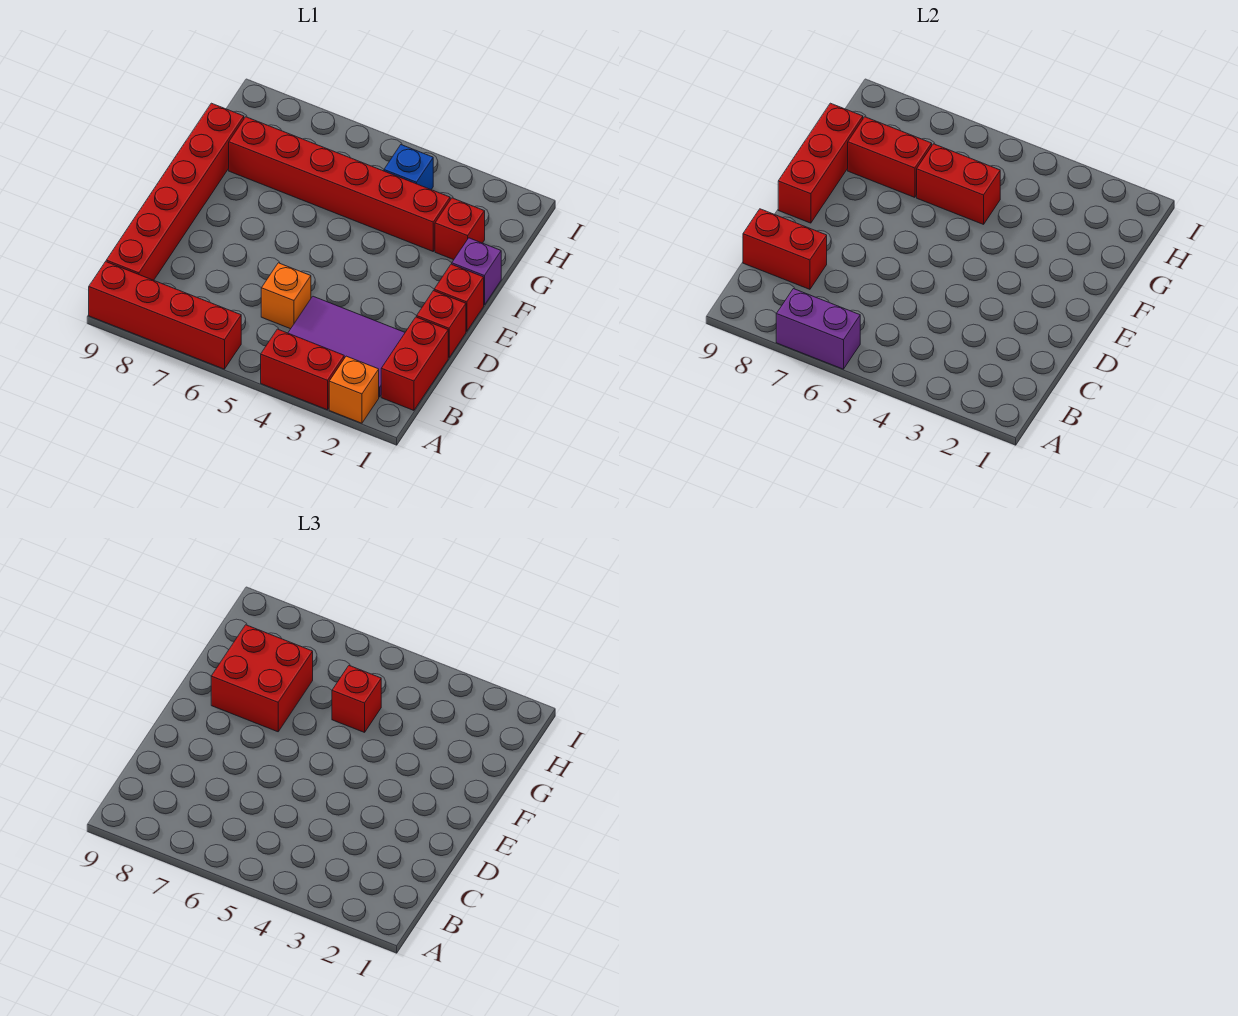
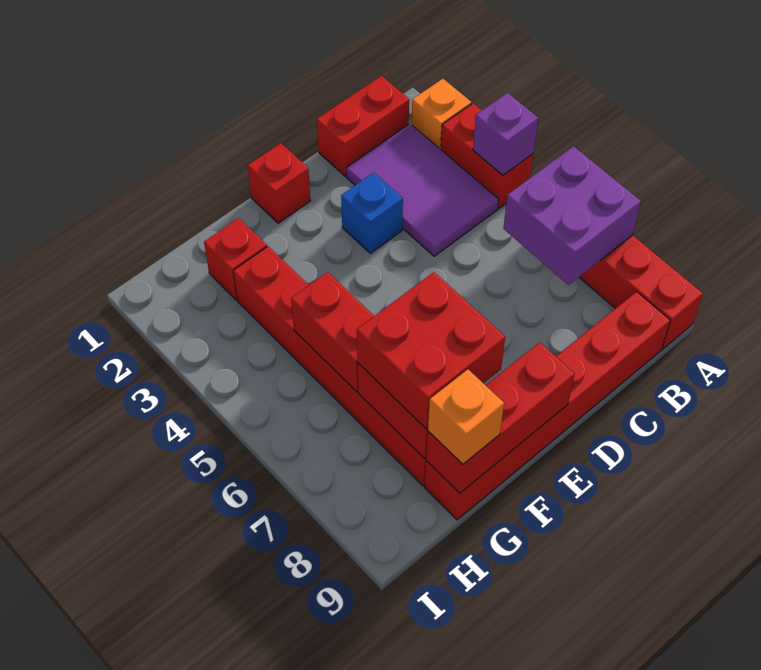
purple brick A6:A7 level 2 -> purple brick A6:B7 level 2
orange brick C5 level 1 -> orange brick G9 level 3
red brick C8:C9 level 2 -> none
red brick D1 level 1 -> none
purple brick F1 level 1 -> purple brick A4 level 2
red brick G5 level 3 -> none
blue brick H4 level 1 -> blue brick D3 level 1

